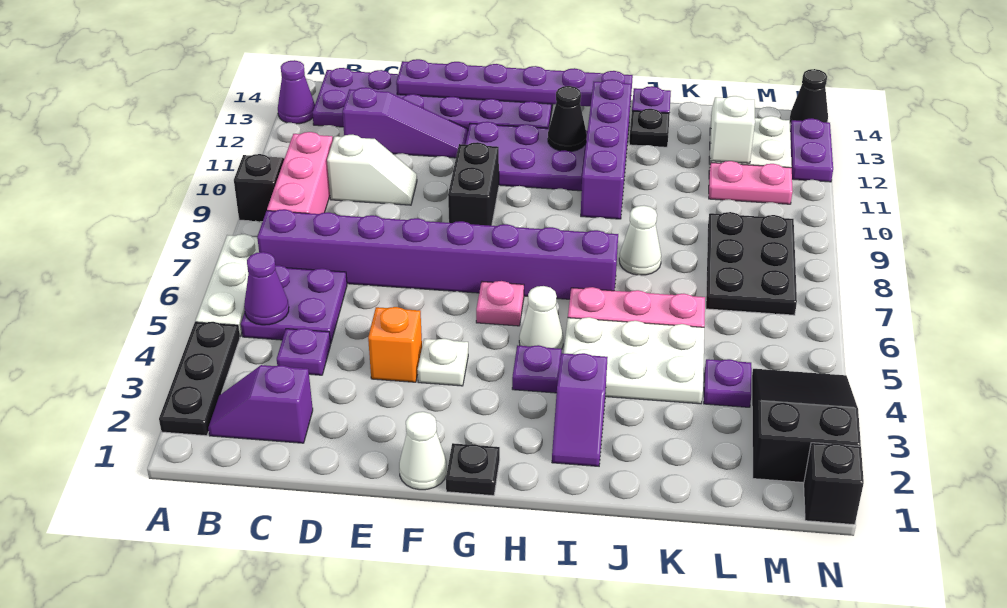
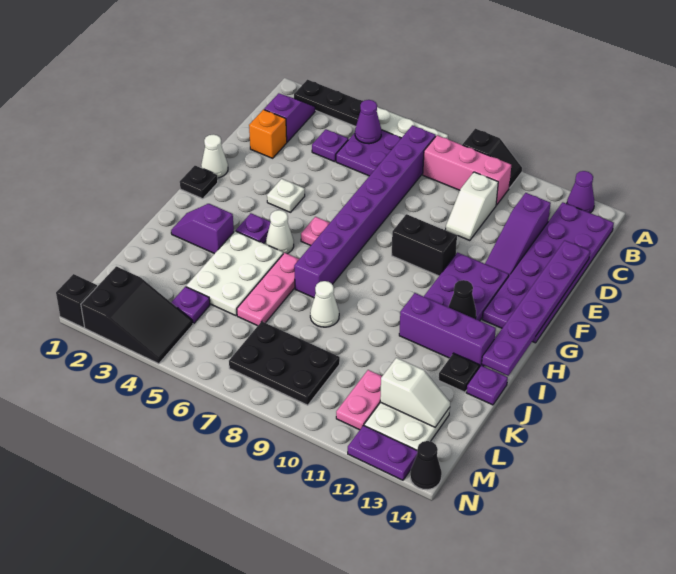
orange brick E4 level 1 -> orange brick D2 level 1
purple brick I10:I13 level 1 -> purple brick I11:I13 level 1

